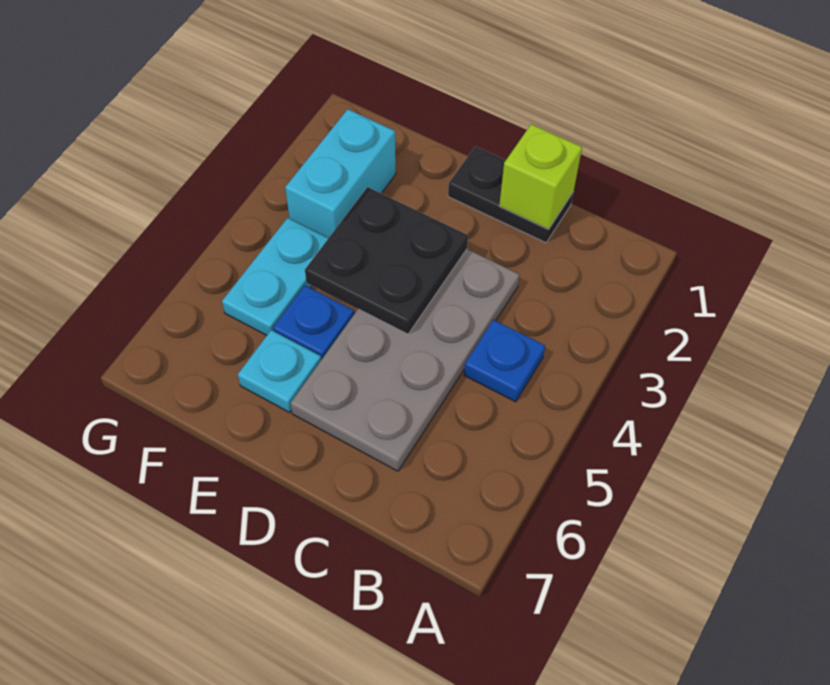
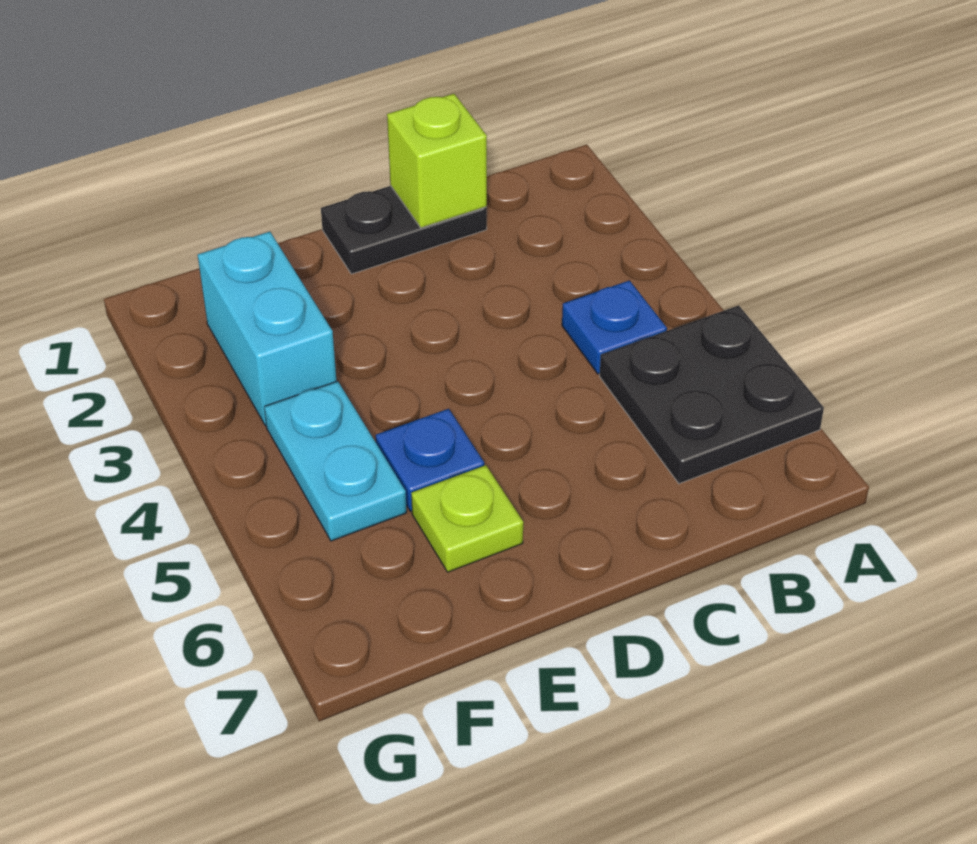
grey plate C3:D6 level 1 -> none
black plate D3:E4 level 2 -> black plate A5:B6 level 1
cyan plate E6 level 1 -> lime plate E6 level 1

